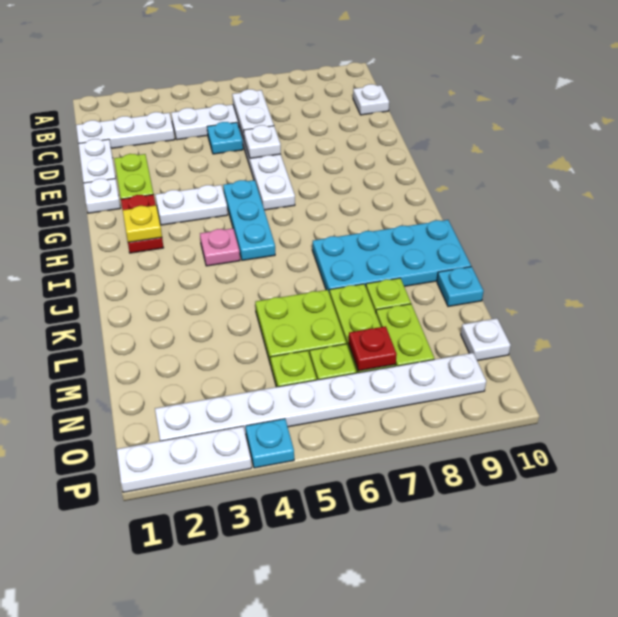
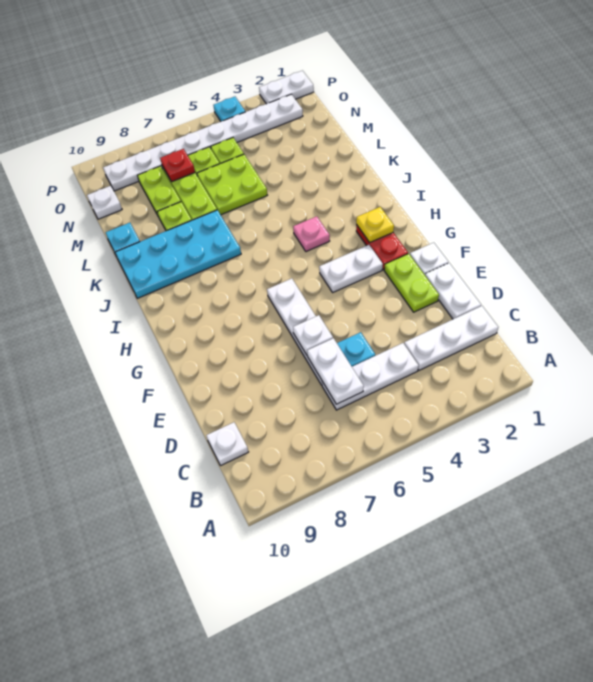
cyan plate G5:I5 level 1 -> none
white plate P1:P3 level 1 -> white plate P1:P2 level 1

